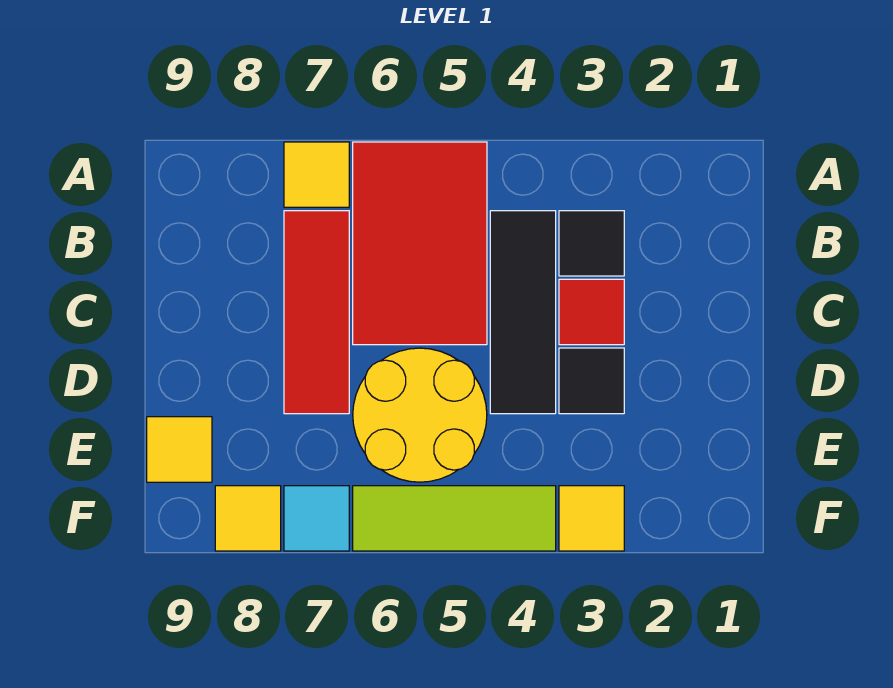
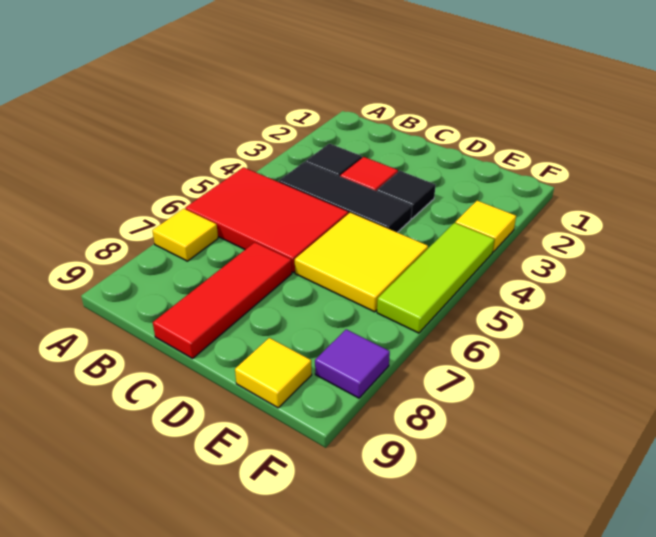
red tile B7:D7 level 1 -> red tile C7:C9 level 1
yellow round brick D5:E6 level 1 -> yellow tile D5:E6 level 1
cyan tile F7 level 1 -> none
yellow tile F8 level 1 -> purple tile F8 level 1

